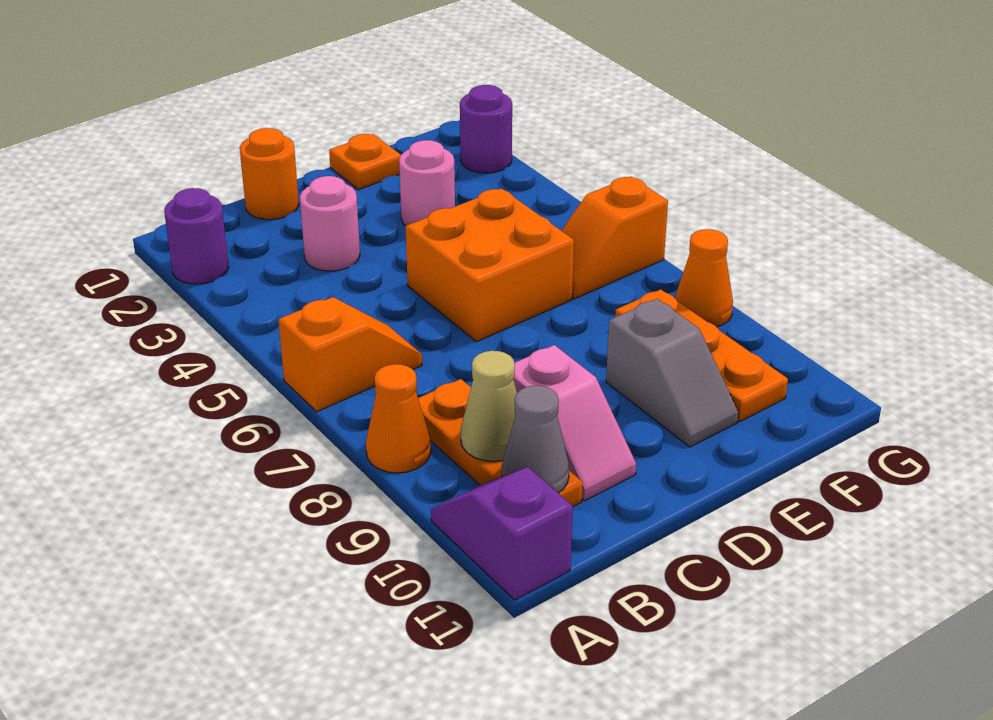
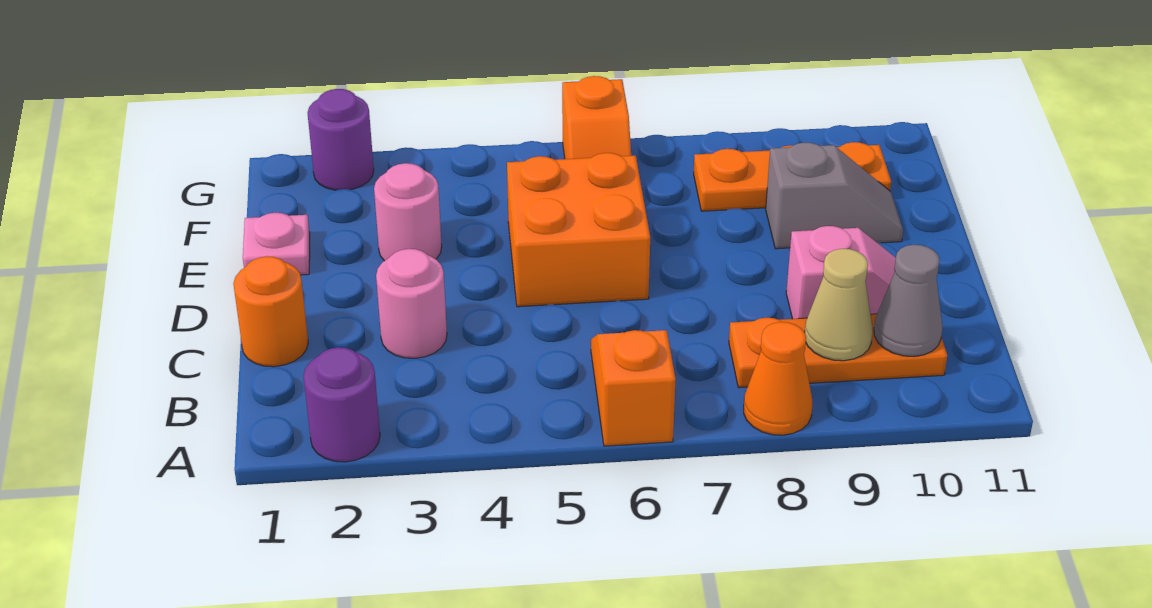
purple slope A10:A11 level 1 top 11 -> none
orange plate E1 level 1 -> pink plate E1 level 1
orange cone G8 level 1 -> none

